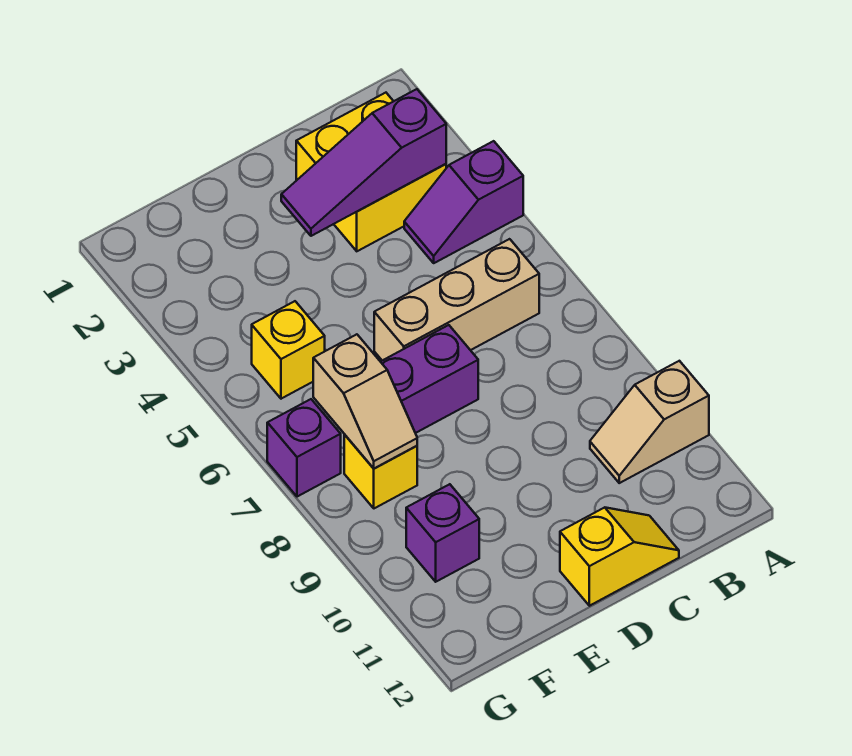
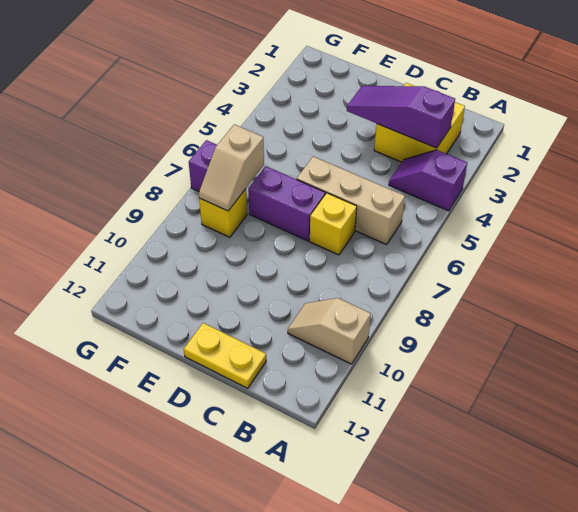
yellow slope C12:D12 level 1 top D -> yellow plate C12:D12 level 1
yellow brick F5 level 1 -> yellow brick C7 level 1
purple brick F10 level 1 -> none

